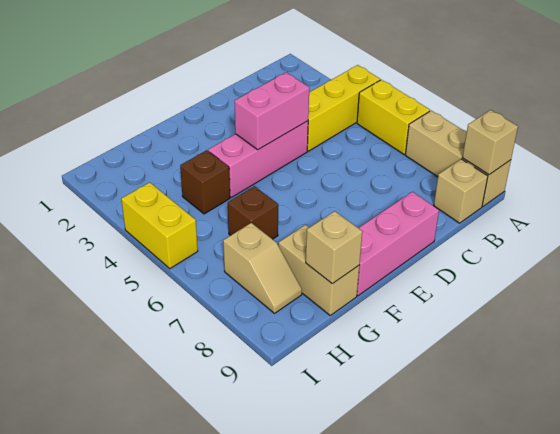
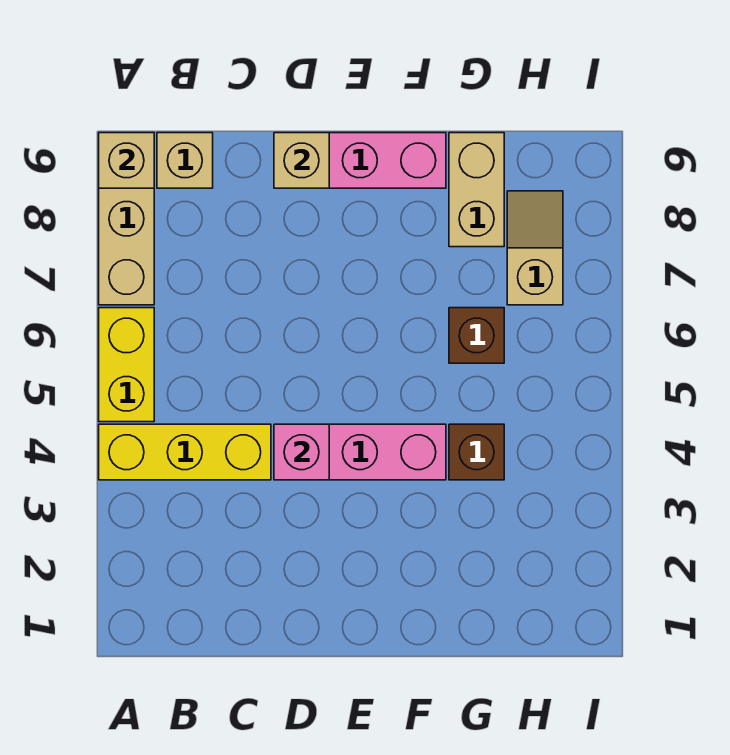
pink brick D4:E4 level 2 -> pink brick D4 level 2
tan brick G9 level 2 -> tan brick D9 level 2
yellow brick I4:I5 level 1 -> none

